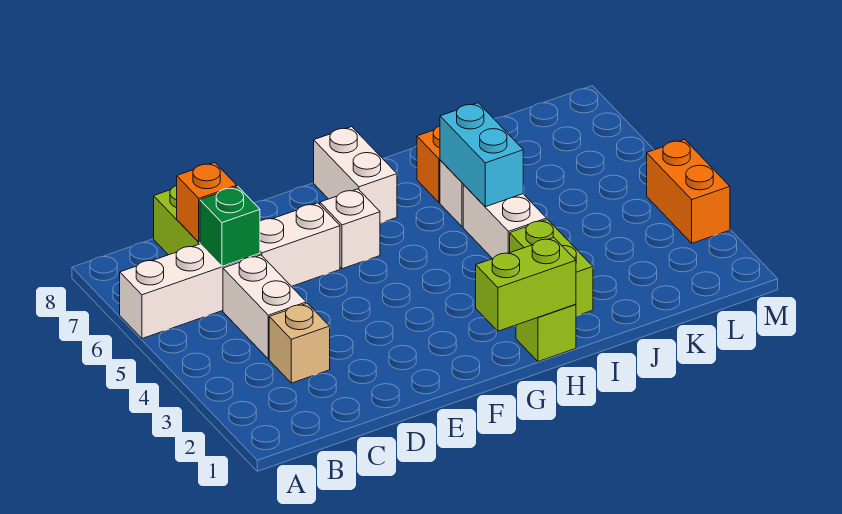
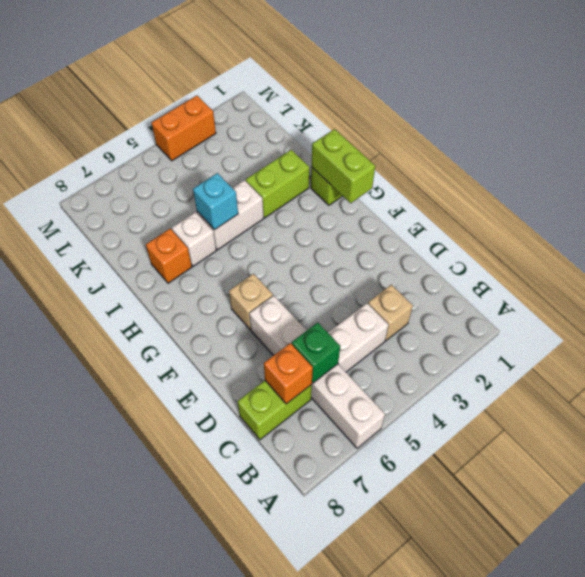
white brick F6 level 1 -> tan brick F6 level 1
white brick G7:G8 level 1 -> none
cyan brick I5:I6 level 2 -> cyan brick I5 level 2

